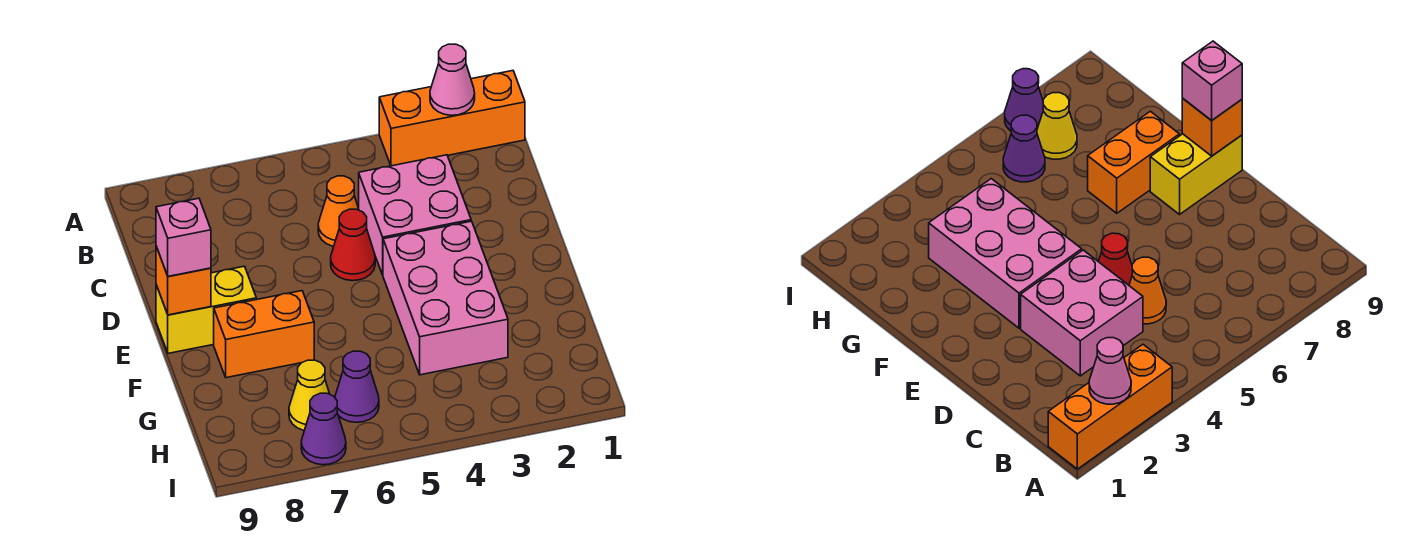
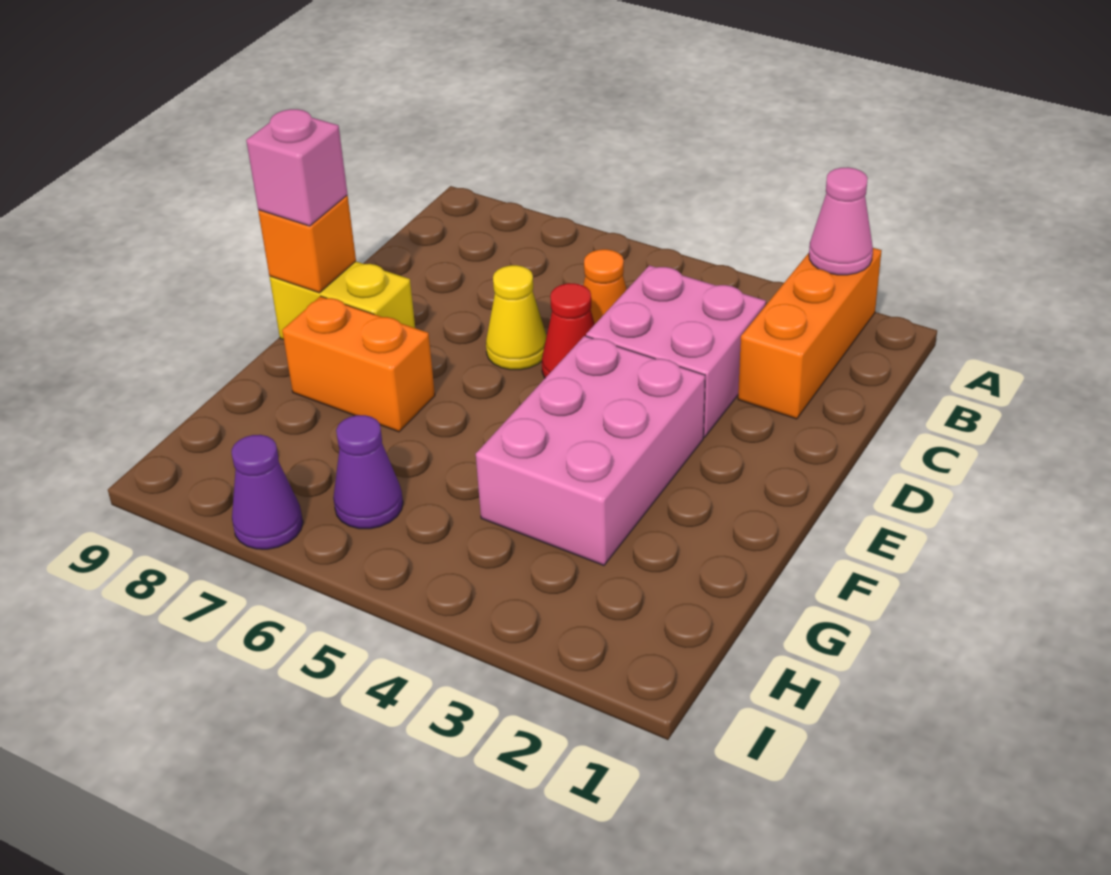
orange brick A1:A3 level 1 -> orange brick A2:C2 level 1
yellow cone H7 level 1 -> yellow cone D6 level 1

